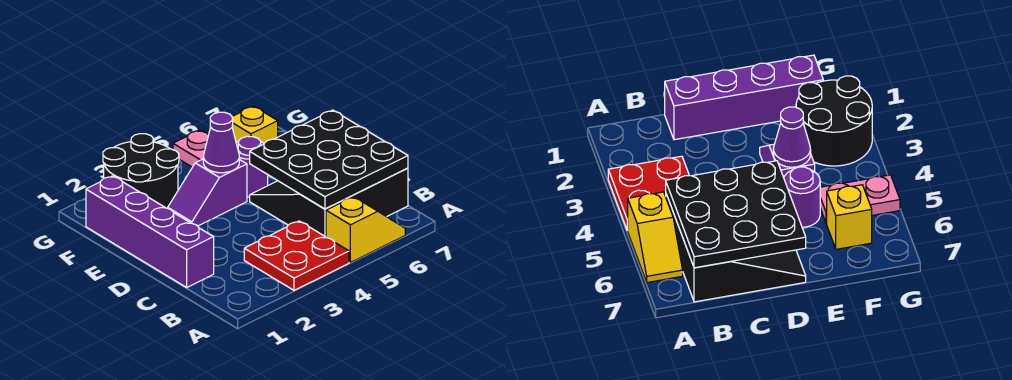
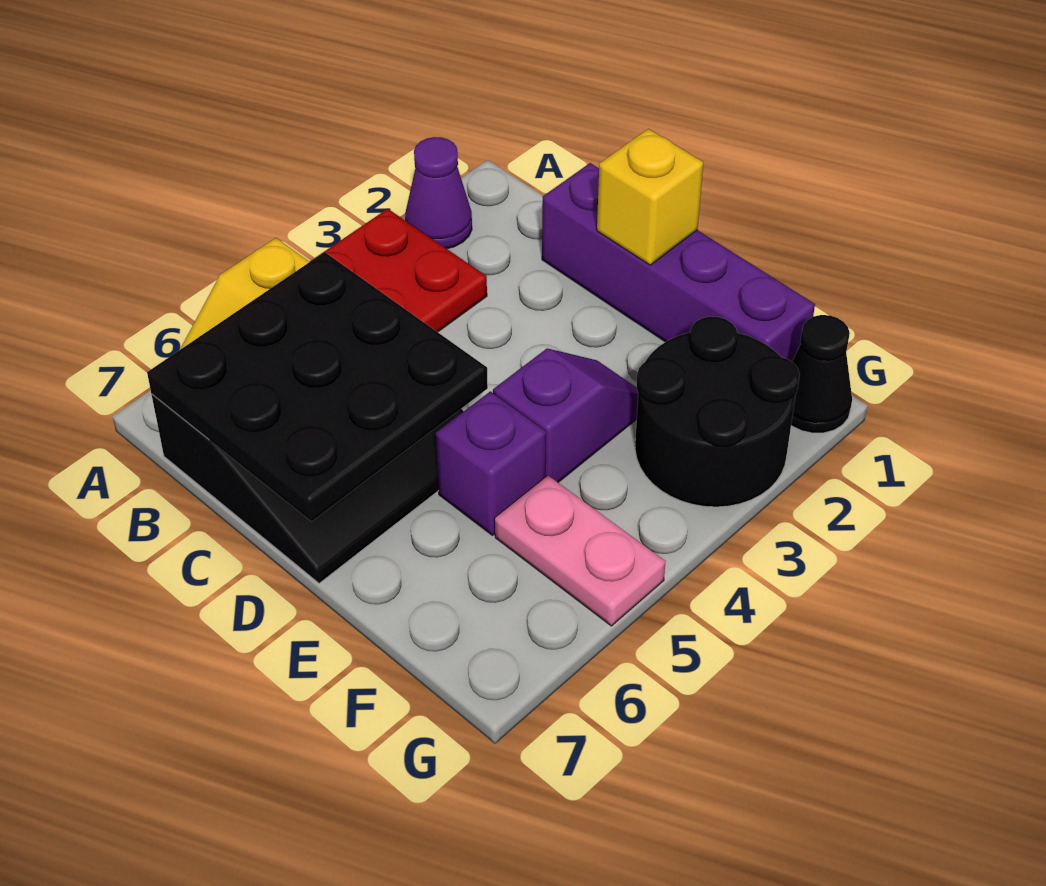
purple cone E4 level 2 -> purple cone A2 level 1
purple round brick E5 level 1 -> purple brick E5 level 1
yellow brick F6 level 1 -> yellow brick D1 level 2
none -> black cone G1 level 1

